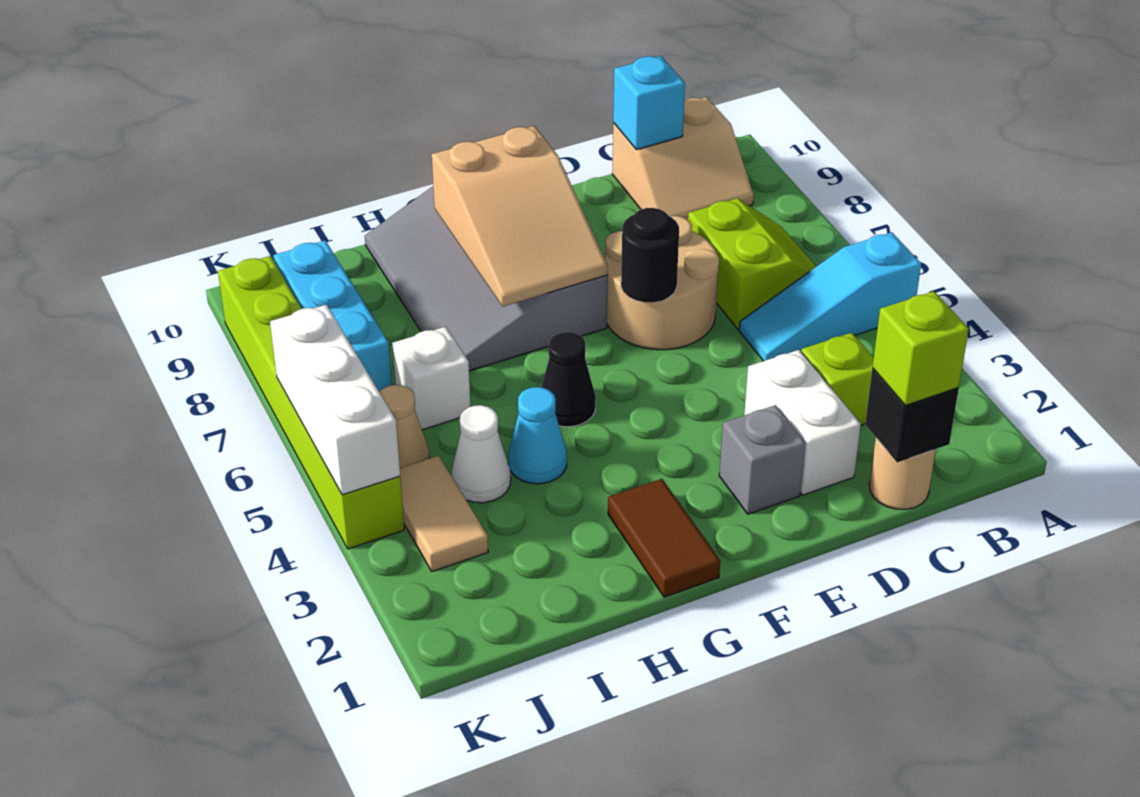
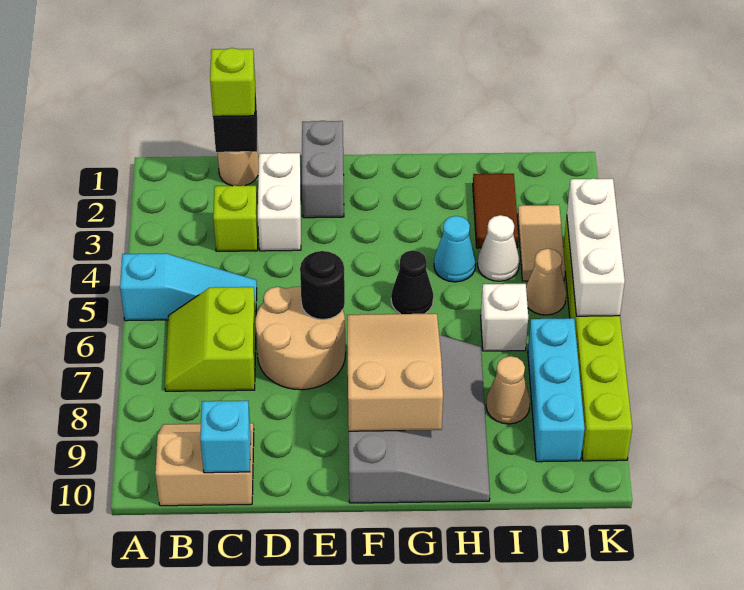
grey brick E2 level 1 -> grey brick E1:E2 level 1
brown tile G1:G2 level 1 -> brown tile I2:I3 level 1
none -> tan cone I8 level 1

